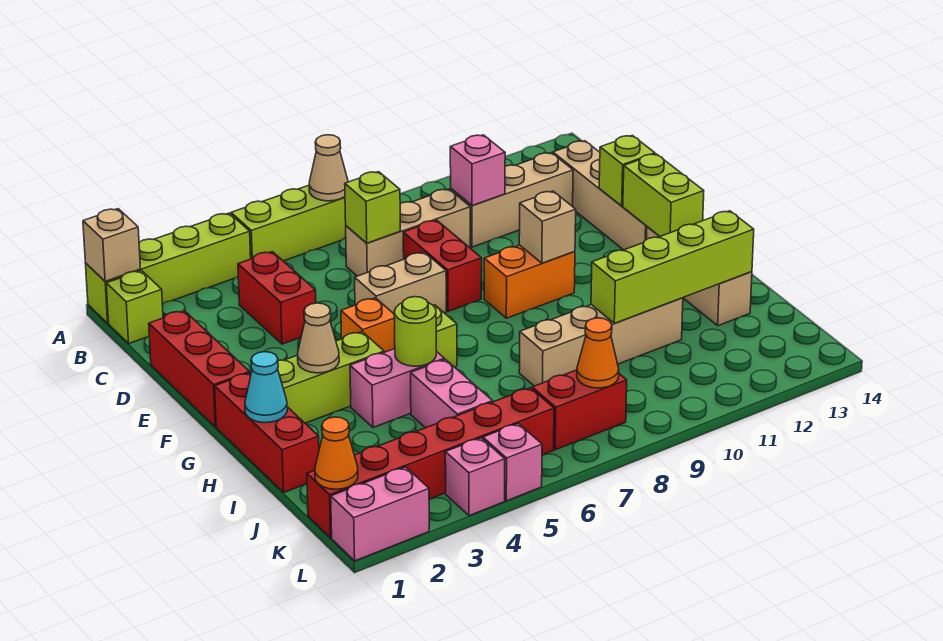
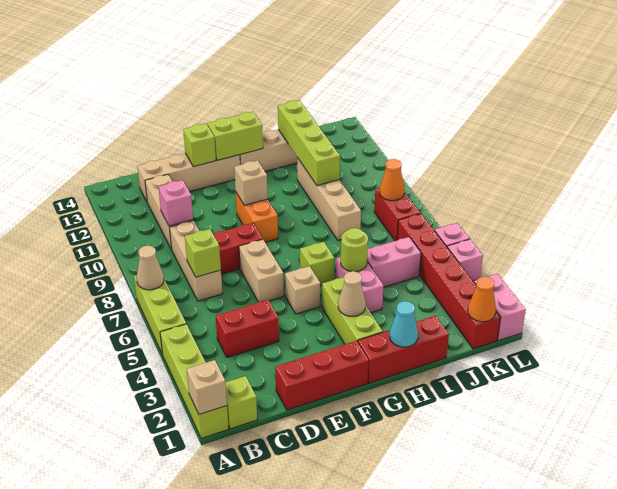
orange brick F5 level 1 -> tan brick F5 level 1

